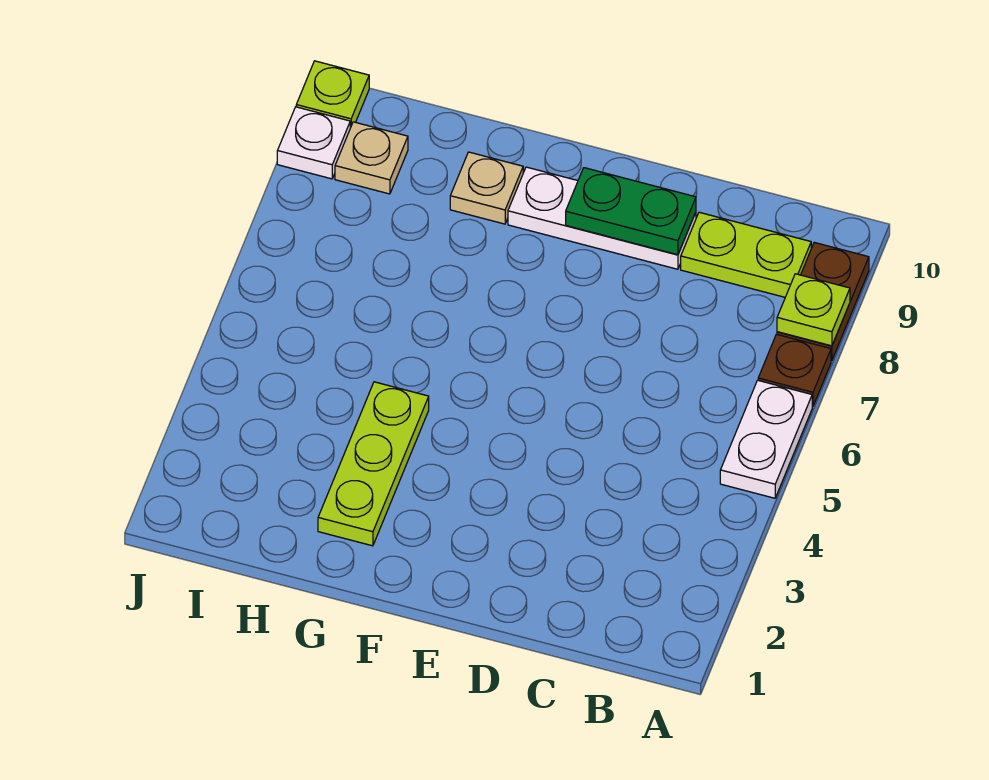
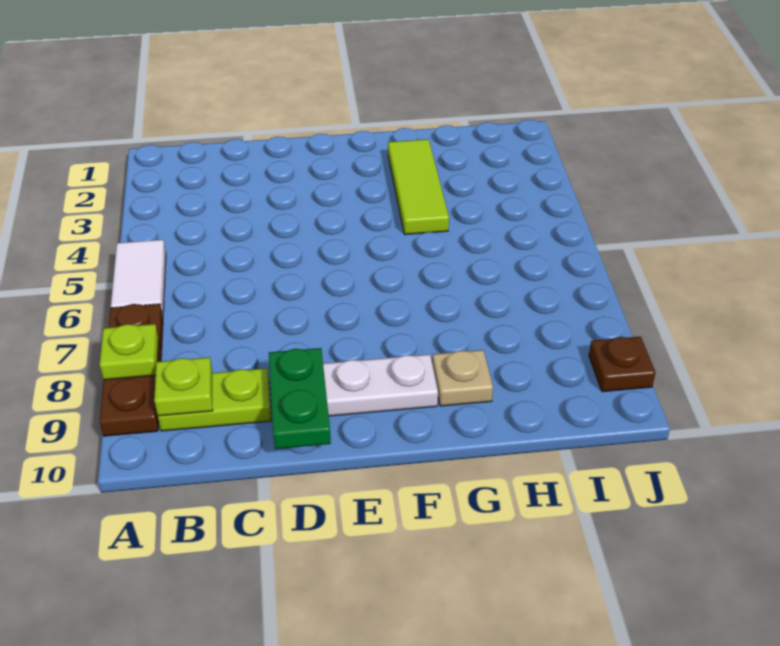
white plate A5:A6 level 1 -> white tile A5:A6 level 1
green plate D9:E9 level 2 -> green plate D9:D10 level 2
lime plate G2:G4 level 1 -> lime tile G2:G4 level 1
tan plate I9 level 1 -> none
white plate J9 level 1 -> brown plate J9 level 1
lime plate J10 level 1 -> lime plate B9 level 2

